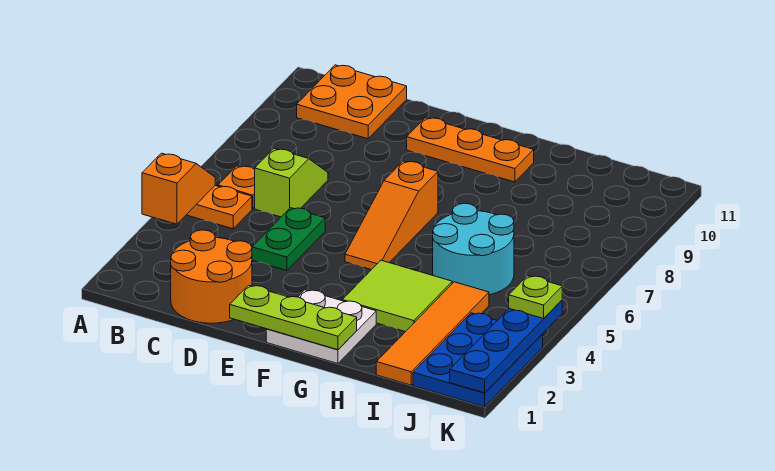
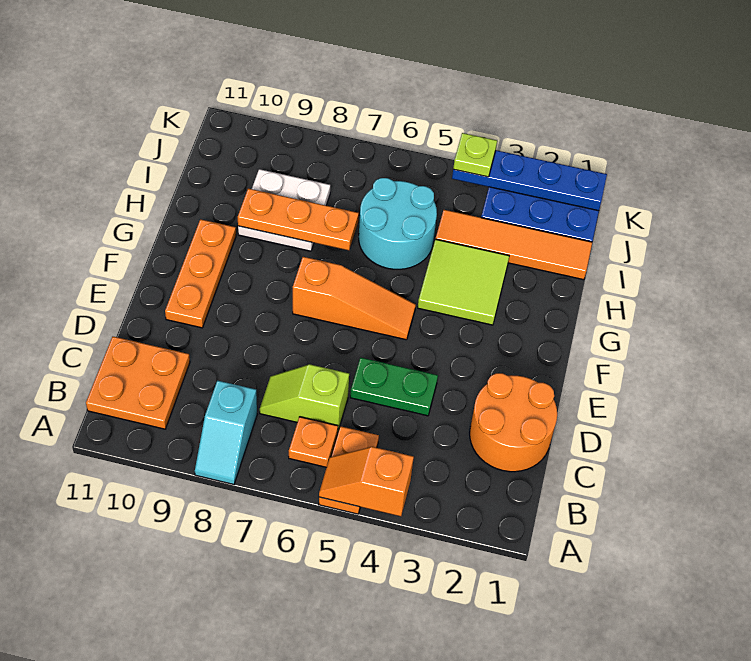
none -> cyan slope A8:B8 level 1 top B
lime plate E1:G1 level 2 -> none
white plate F1:G2 level 1 -> white plate H8:I9 level 1
none -> orange plate H7:H9 level 2

